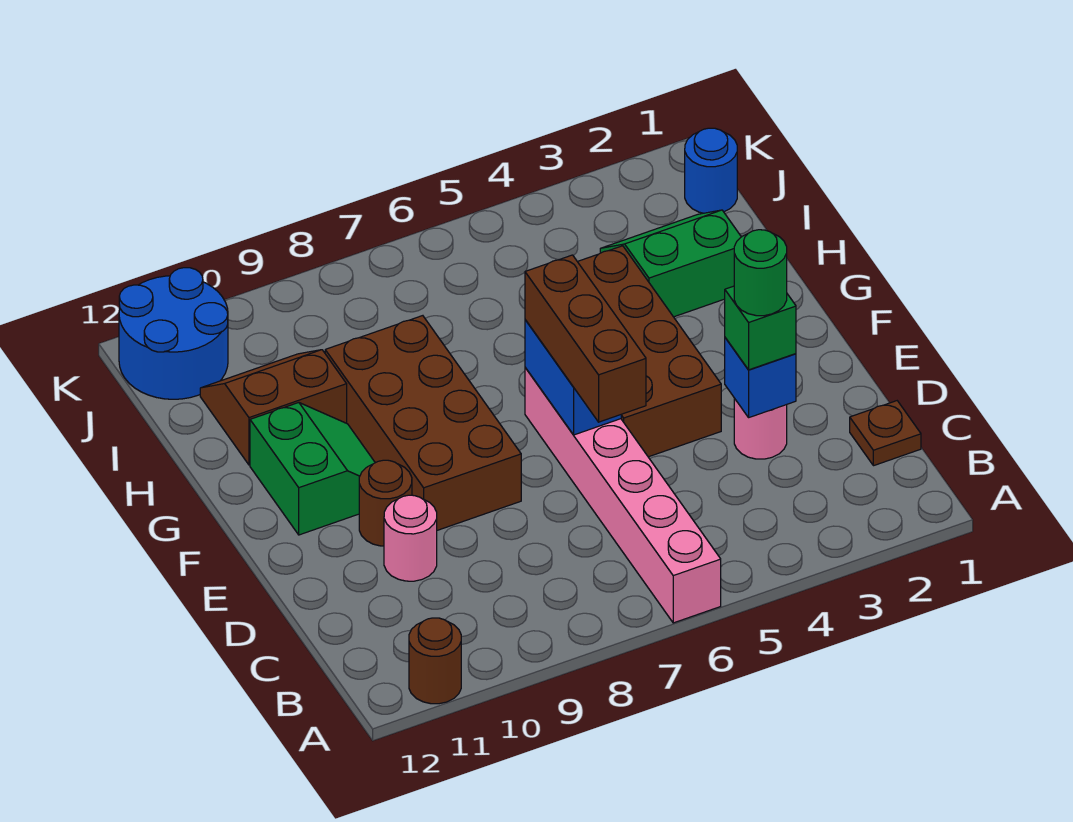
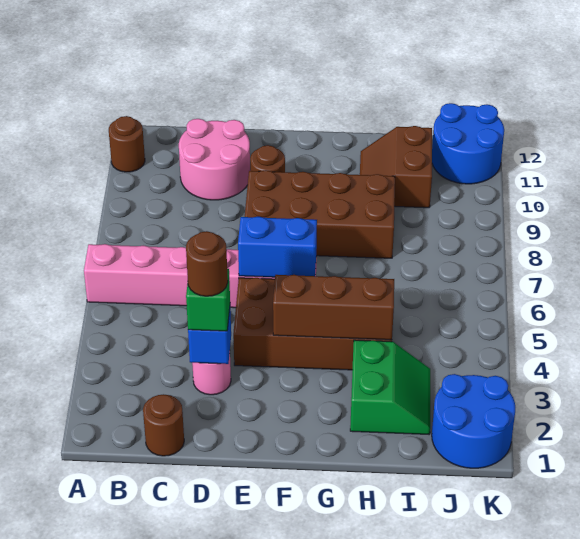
brown plate C1 level 1 -> brown round brick C1 level 1
green round brick D3 level 4 -> brown round brick D3 level 4
brown brick D6:F6 level 3 -> brown brick F4:H4 level 2
pink round brick D10 level 1 -> pink round brick C10:D11 level 1
green slope F10:G11 level 1 top 11 -> none
brown slope H10:I11 level 1 top H -> brown slope H10:I11 level 1 top I
blue round brick J1 level 1 -> blue round brick J1:K2 level 1

